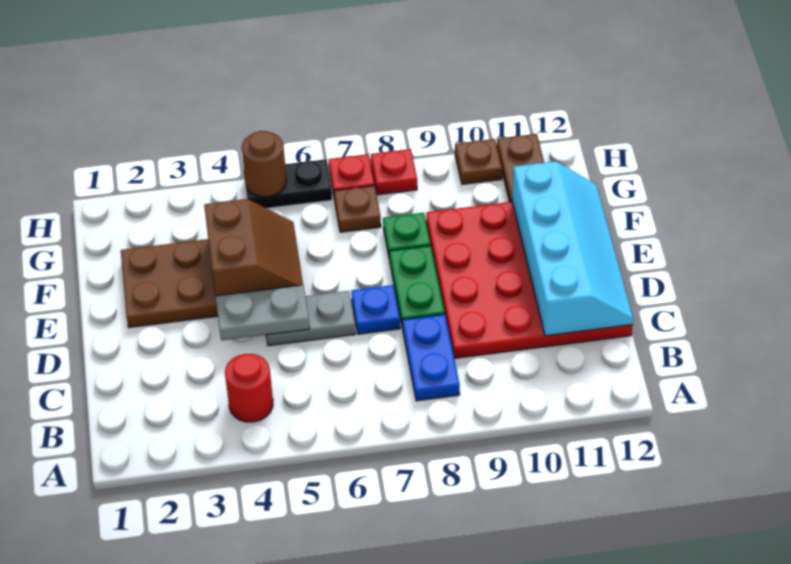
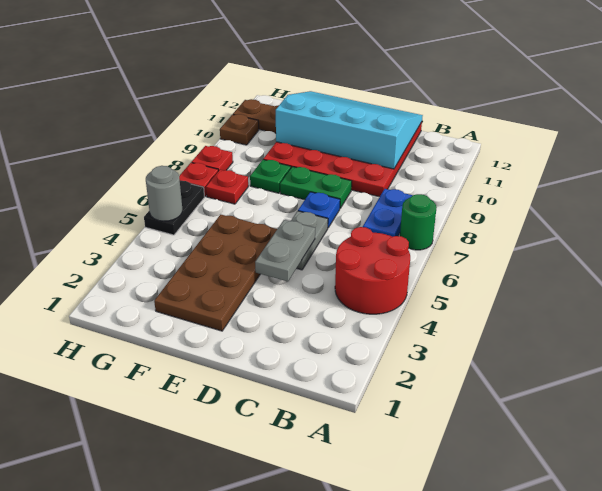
none -> green round brick A7 level 1
red round brick B4 level 1 -> red round brick A4:B5 level 1
blue plate B8:C8 level 1 -> blue plate B7:B8 level 1
cyan slope C11:F12 level 2 top 11 -> cyan slope C10:F12 level 2 top 10
brown slope E4:F5 level 2 top 4 -> none
brown plate G7 level 1 -> red plate G7 level 1
brown round brick H5 level 2 -> grey round brick H5 level 2

